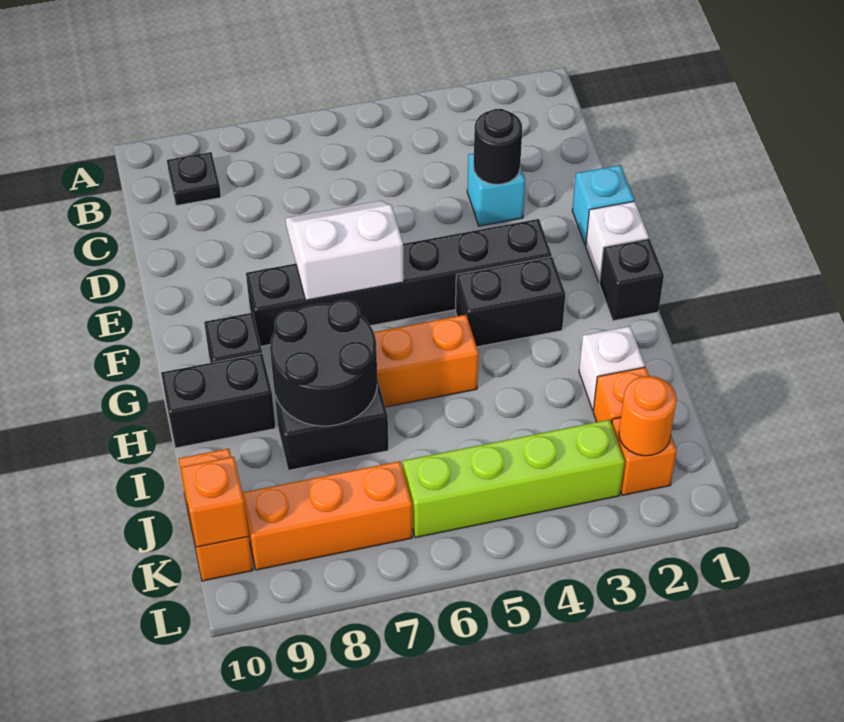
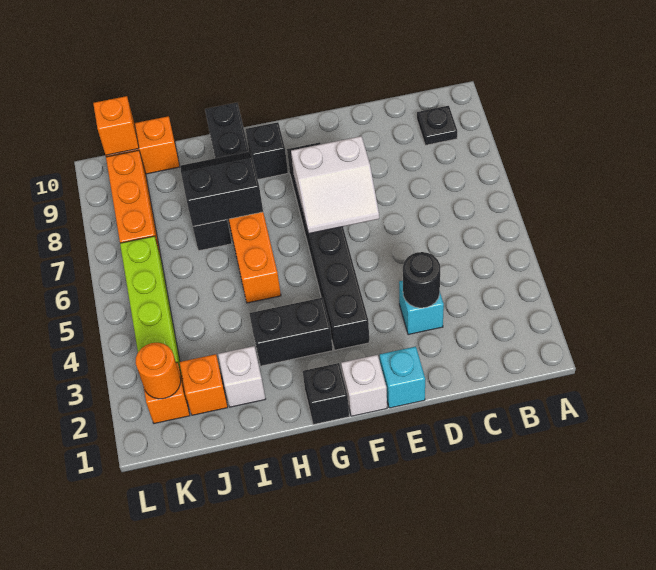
white slope E6:F7 level 2 top F -> white slope E6:F7 level 2 top 7
black brick G3:G4 level 1 -> black brick G3:H3 level 1
black round brick H7:I8 level 2 -> black slope H7:I8 level 2 top 7

